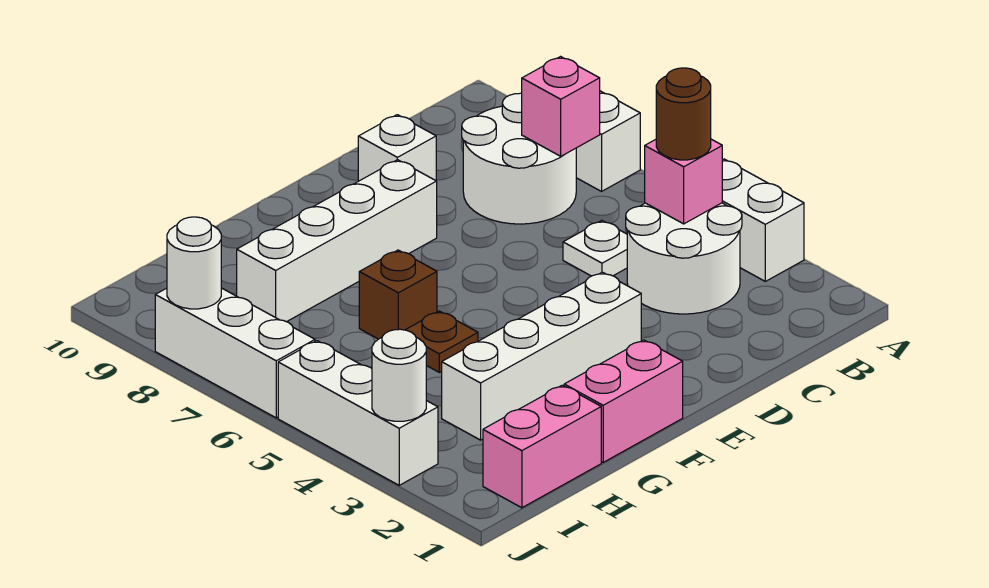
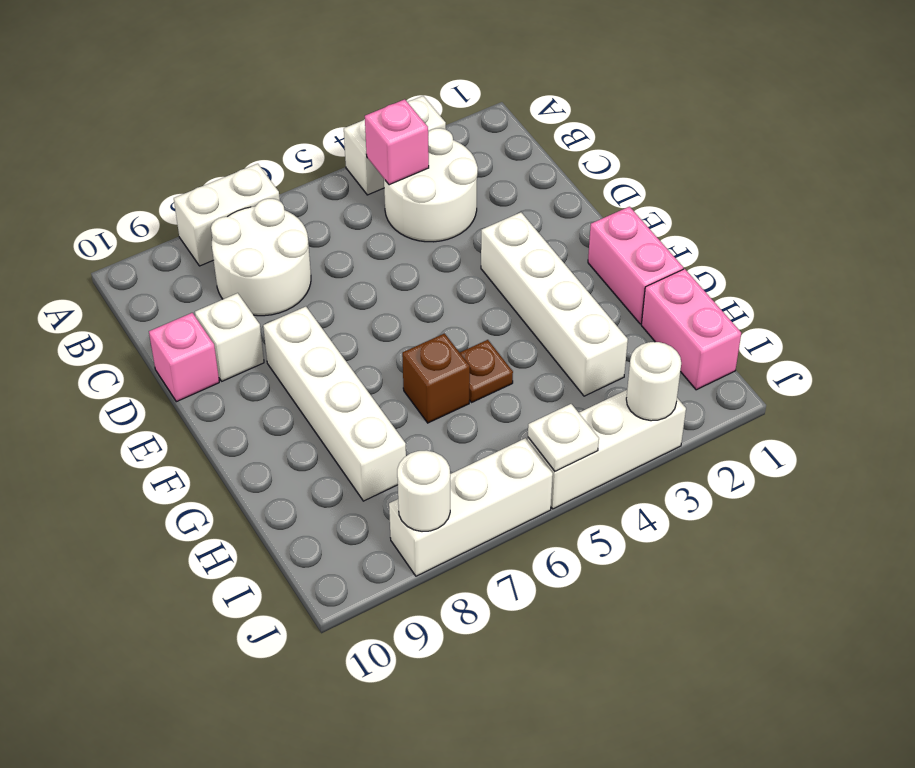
brown round brick B4 level 3 -> none
pink brick B7 level 2 -> pink brick D10 level 1
white plate C5 level 1 -> white plate J5 level 2

